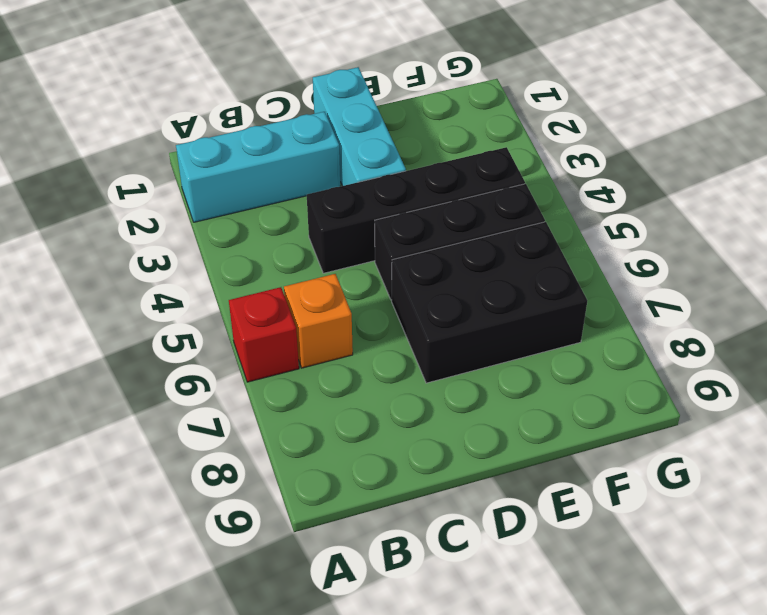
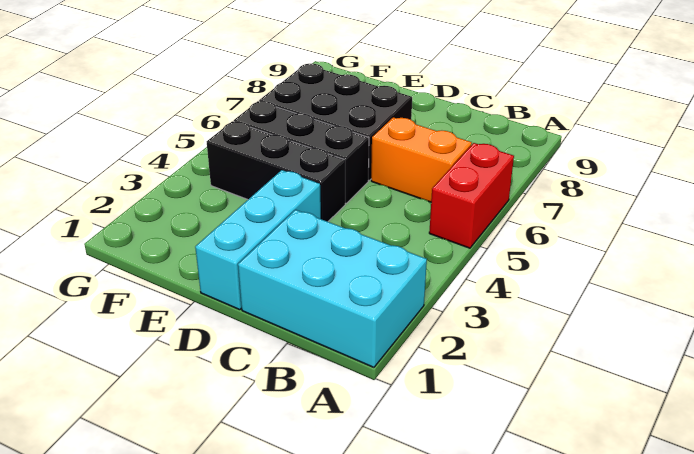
cyan brick A2:C2 level 1 -> cyan brick A1:C2 level 1
red brick A6 level 1 -> red brick A5:A6 level 1
orange brick B6 level 1 -> orange brick B6:C6 level 1
black brick C4:F4 level 1 -> black brick D4:F4 level 1

